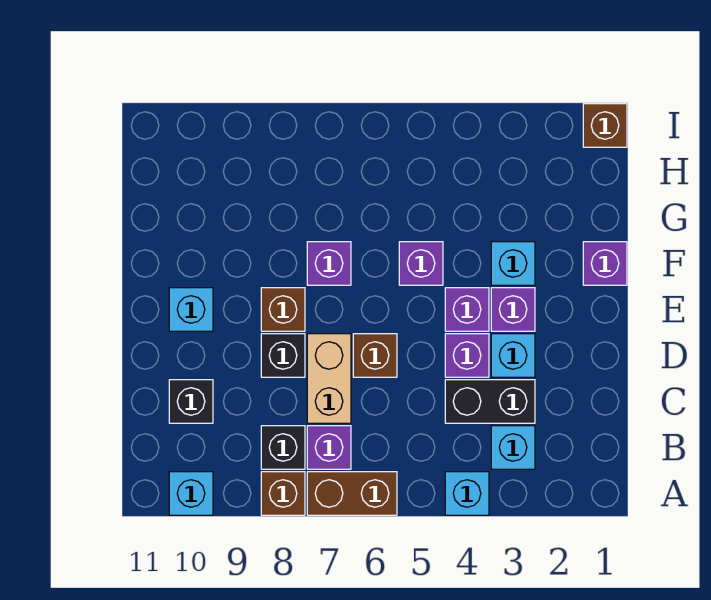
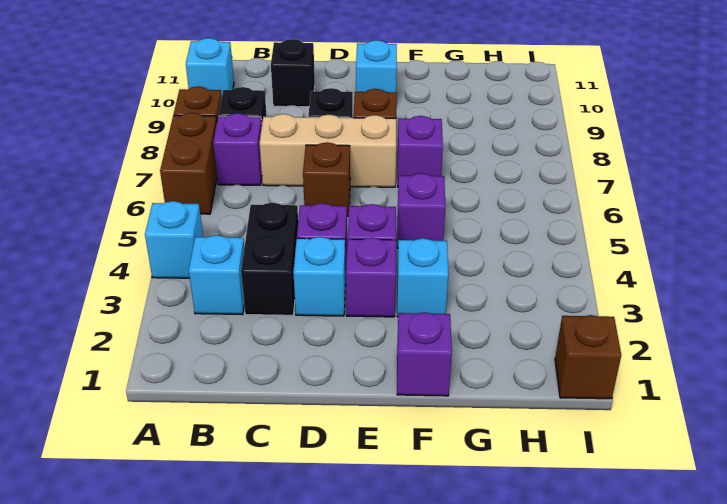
tan brick C7:D7 level 1 -> tan brick C7:E7 level 1

